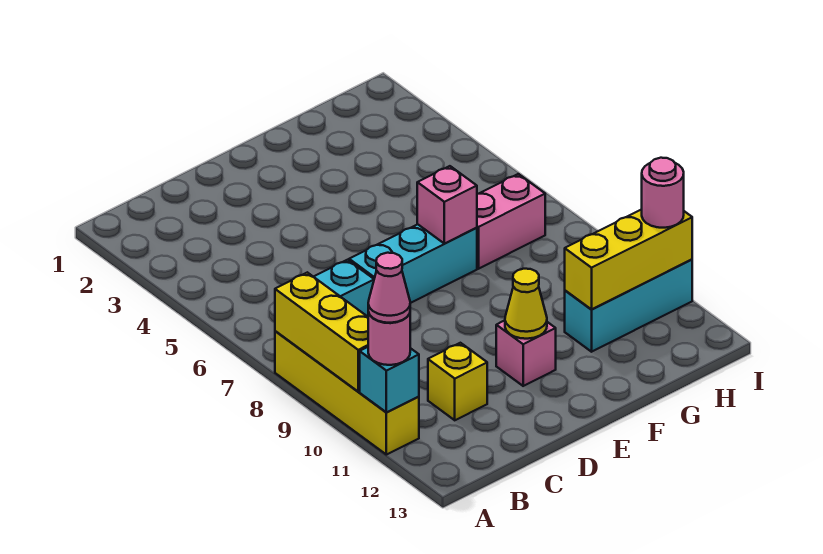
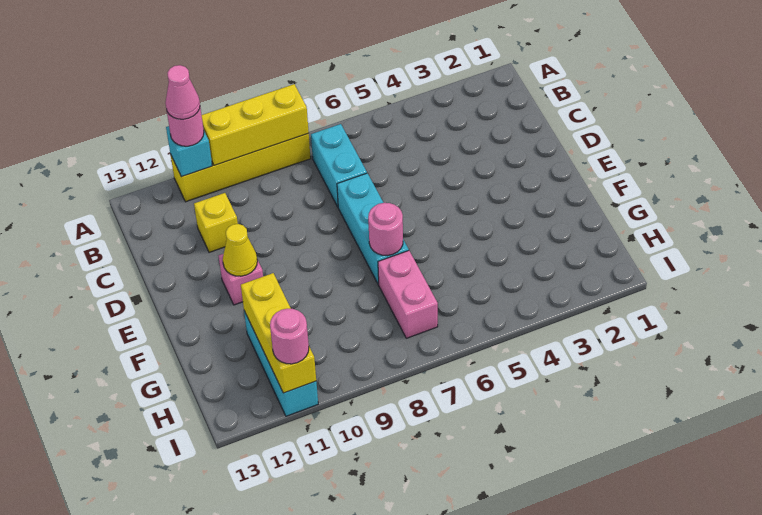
pink brick F7 level 2 -> pink round brick F7 level 2

